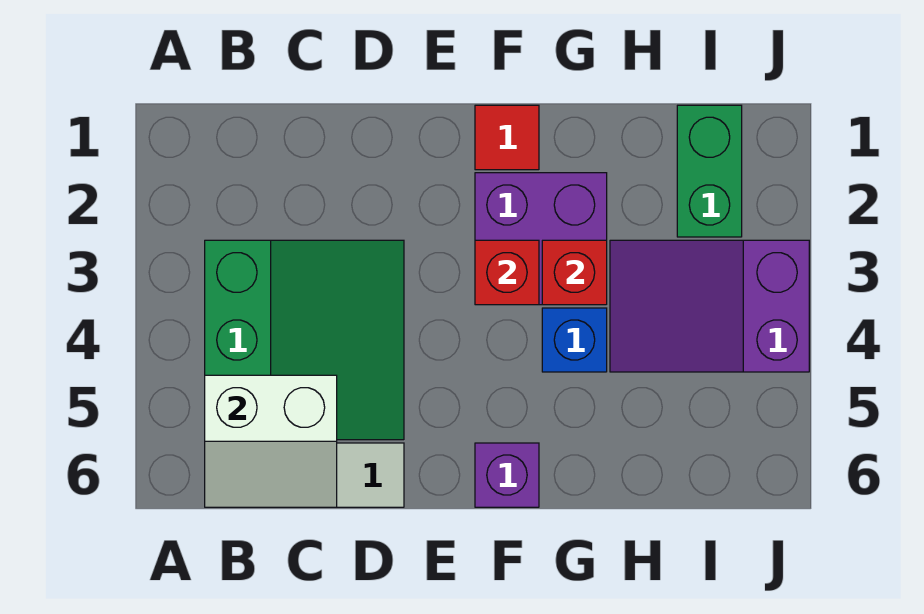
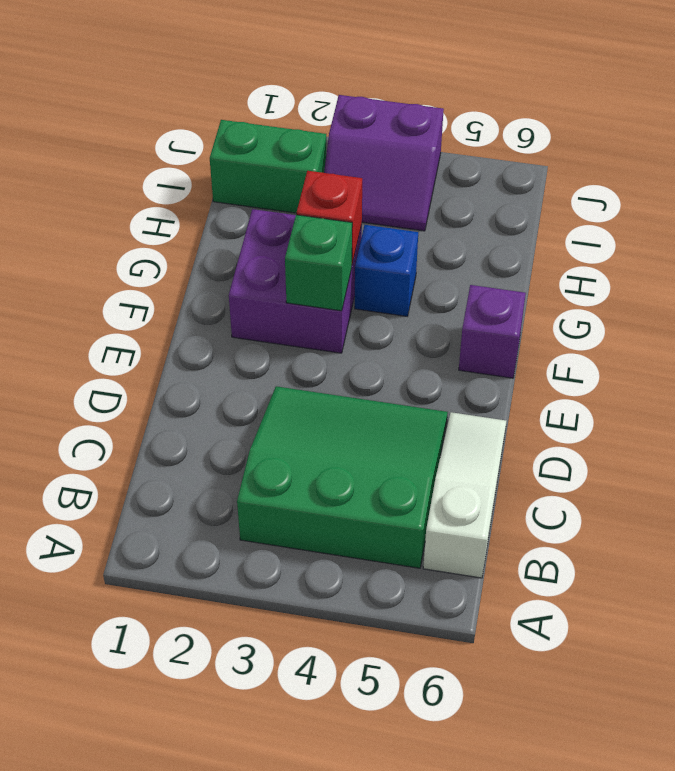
white slope B5:C6 level 2 top 5 -> none
red tile F1 level 1 -> none
red brick F3 level 2 -> green brick F3 level 2
purple slope H3:J4 level 1 top J -> purple slope I3:J4 level 1 top J

